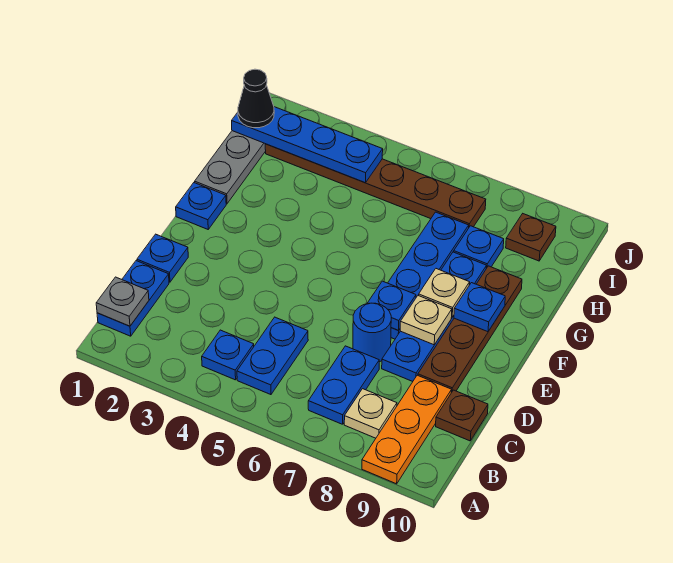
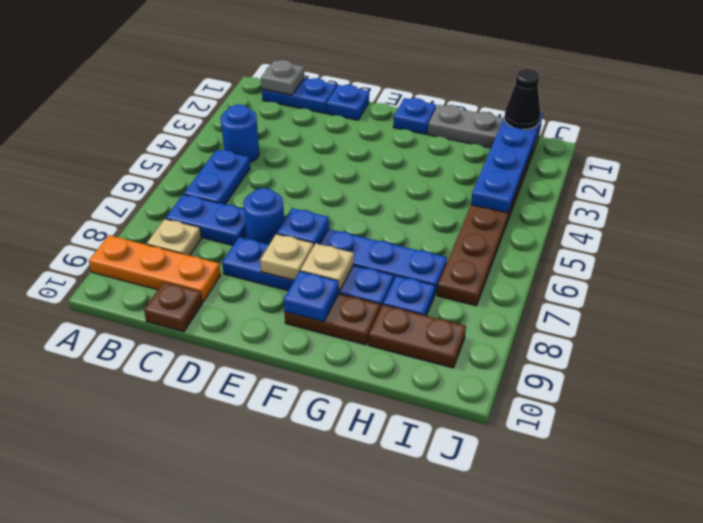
blue plate B4 level 1 -> blue round brick B4 level 1
blue plate B5:C5 level 1 -> blue plate B5:B6 level 1
brown plate D9:G9 level 1 -> brown plate F9:G9 level 1
brown plate I9 level 1 -> brown plate H9:I9 level 1

